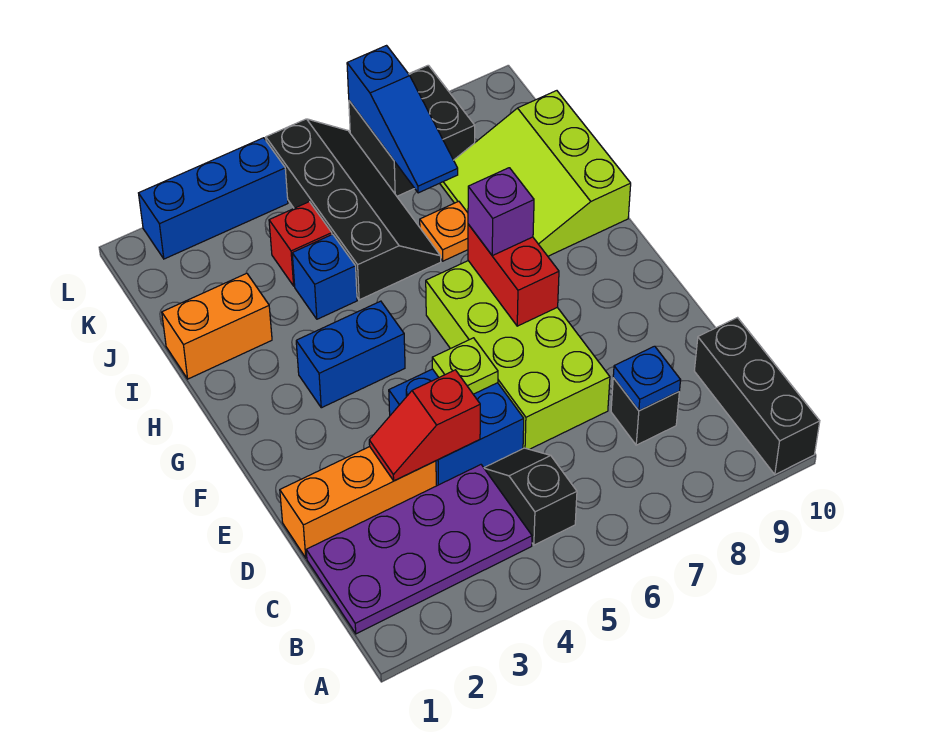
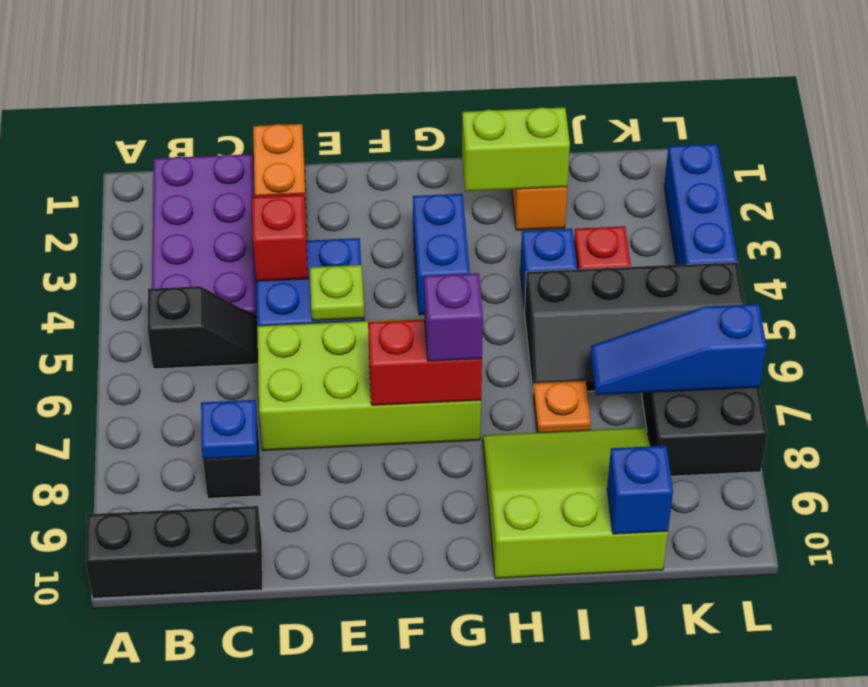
none -> lime brick H2:I2 level 2
none -> blue brick J10 level 2

